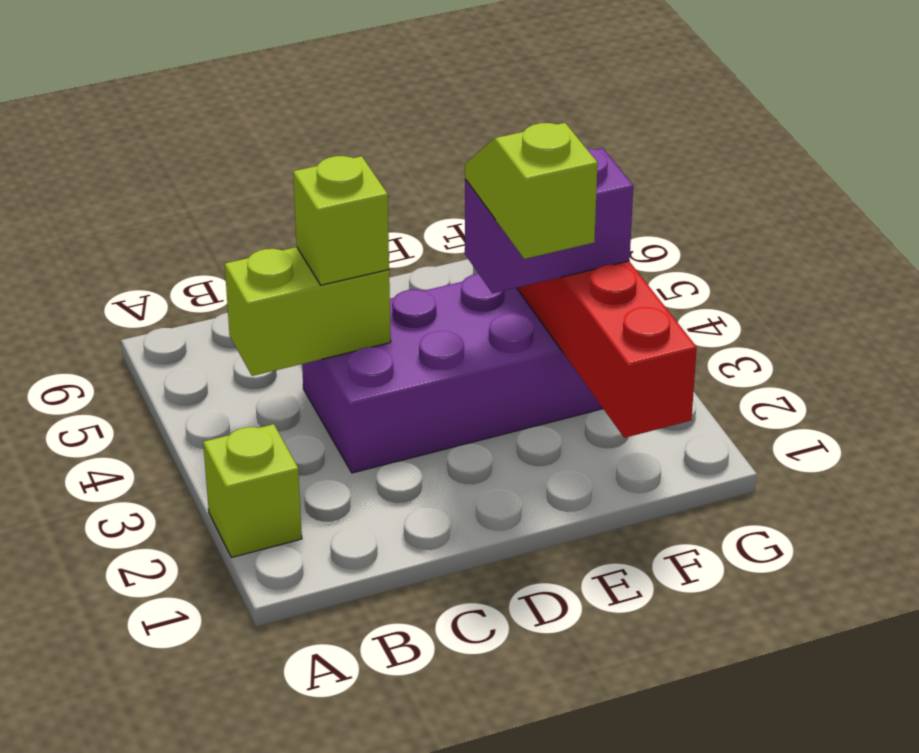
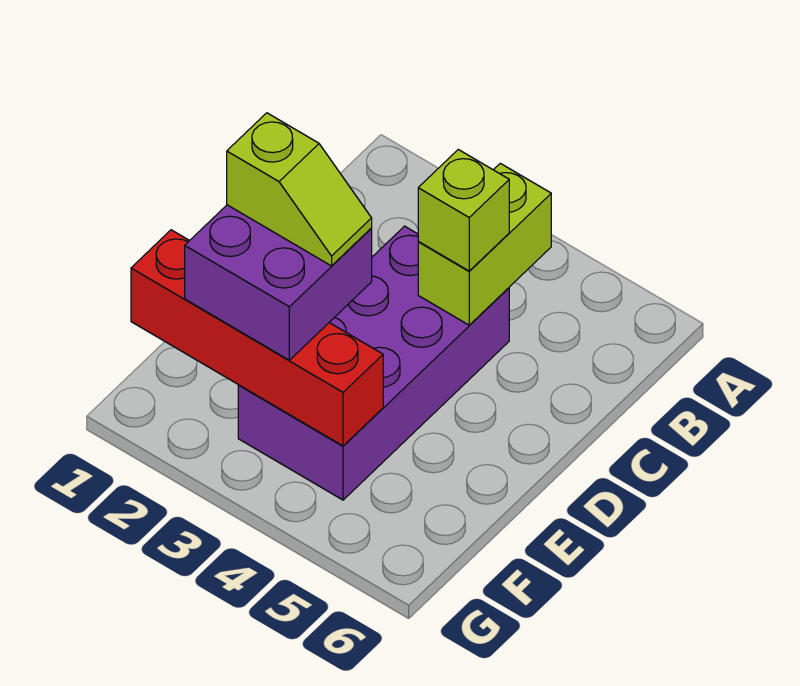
lime brick A2 level 1 -> none
purple brick E3:F3 level 3 -> purple brick E2:F3 level 3

